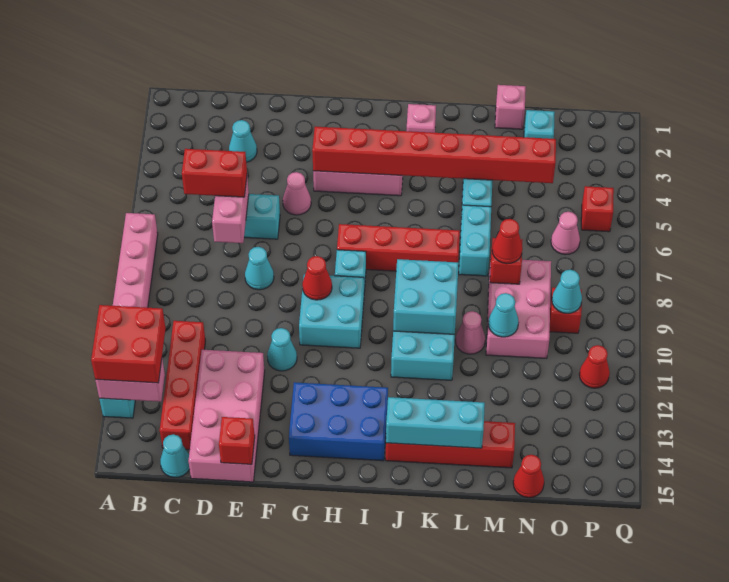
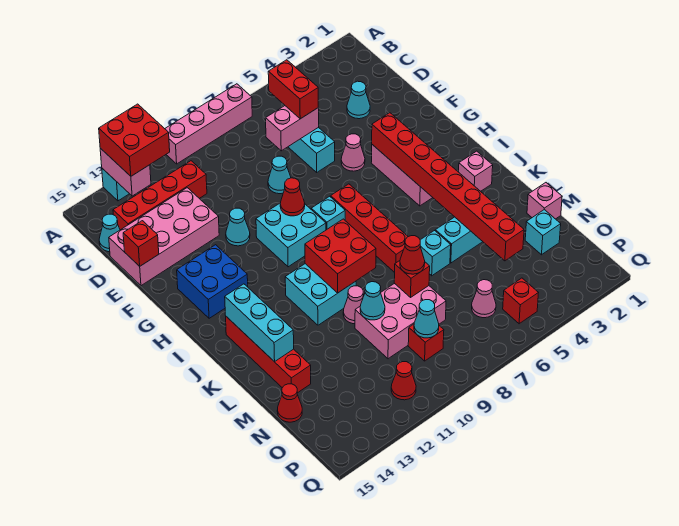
blue brick G13:I14 level 1 -> blue brick G13:H14 level 1
cyan brick J9:K10 level 2 -> red brick J9:K10 level 2
cyan brick L6:L7 level 1 -> cyan brick L6 level 1

